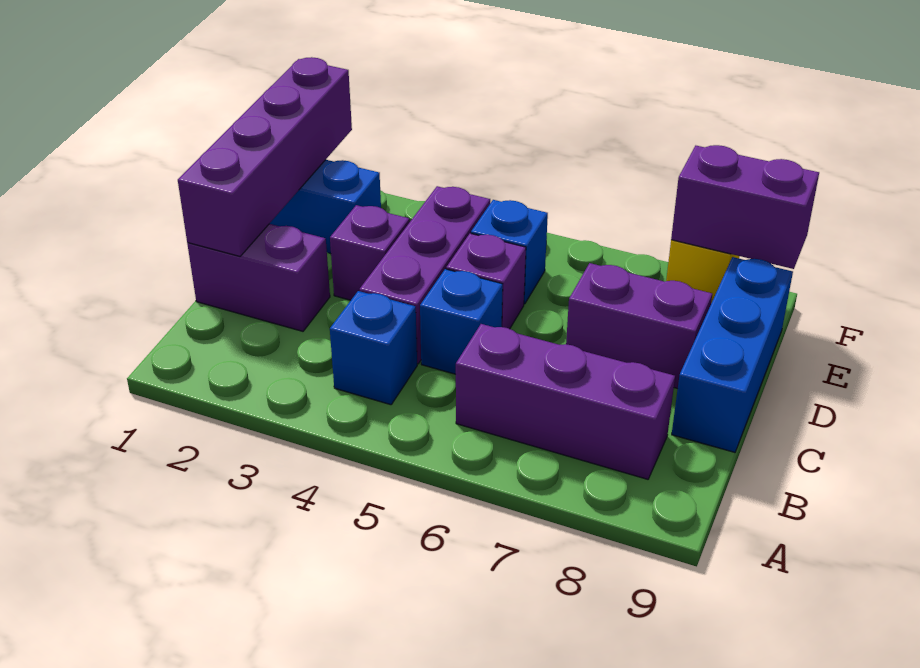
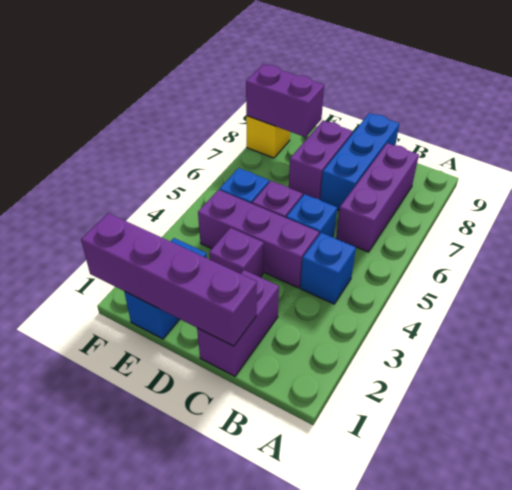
blue brick C9:E9 level 1 -> blue brick C7:C9 level 1
purple brick F8:F9 level 2 -> purple brick E8:F8 level 2

